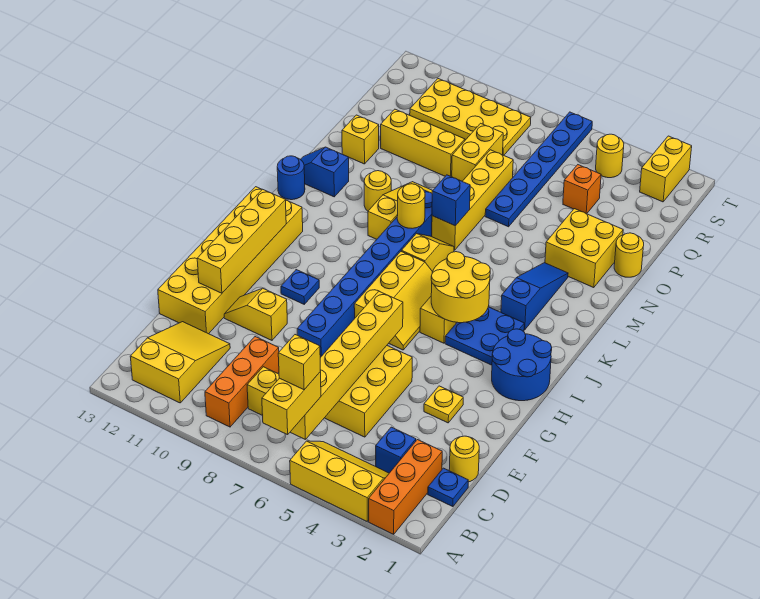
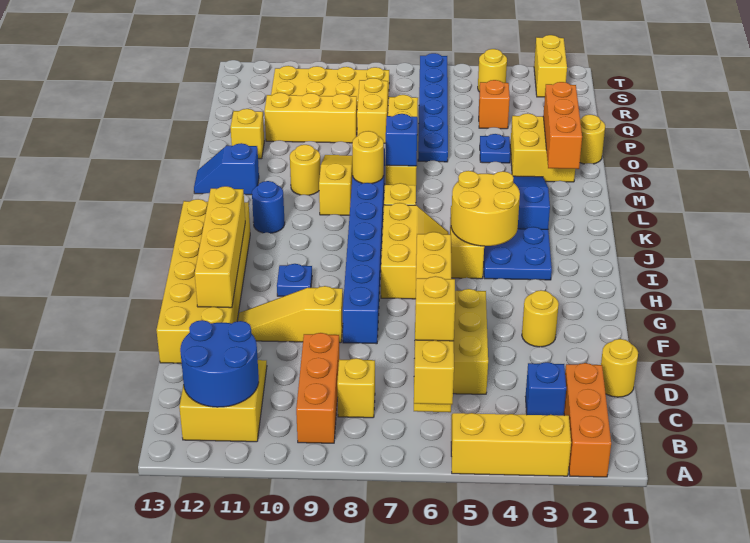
blue plate C1 level 1 -> blue plate O4 level 1
yellow plate F3 level 1 -> yellow round brick F3 level 1
yellow slope F10:F11 level 1 top 10 -> yellow slope F9:F11 level 1 top 9
blue round brick H1:I2 level 1 -> blue round brick B11:C12 level 2
blue round brick L13 level 1 -> blue round brick K11 level 1
none -> orange brick M2:O2 level 2

